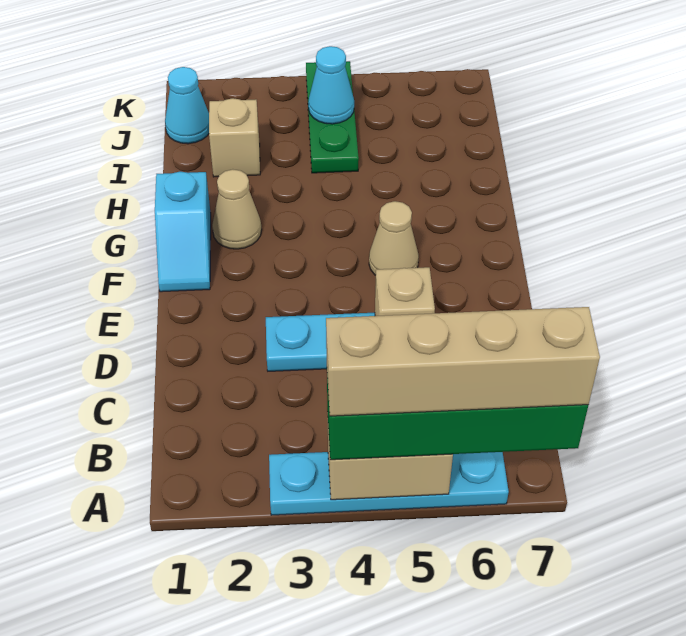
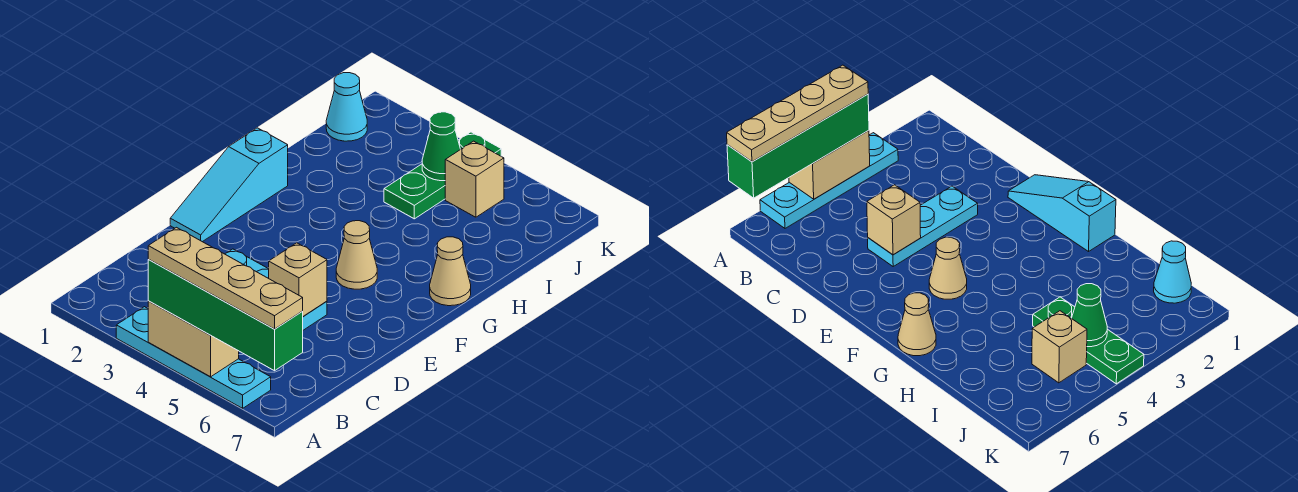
tan brick A4:A7 level 4 -> tan plate A4:A7 level 4
cyan slope F1:G1 level 1 top G -> cyan slope E1:G1 level 1 top G
tan cone G2 level 1 -> tan cone G7 level 1
tan brick I2 level 1 -> tan brick J5 level 1
cyan cone J4 level 2 -> green cone J4 level 2

